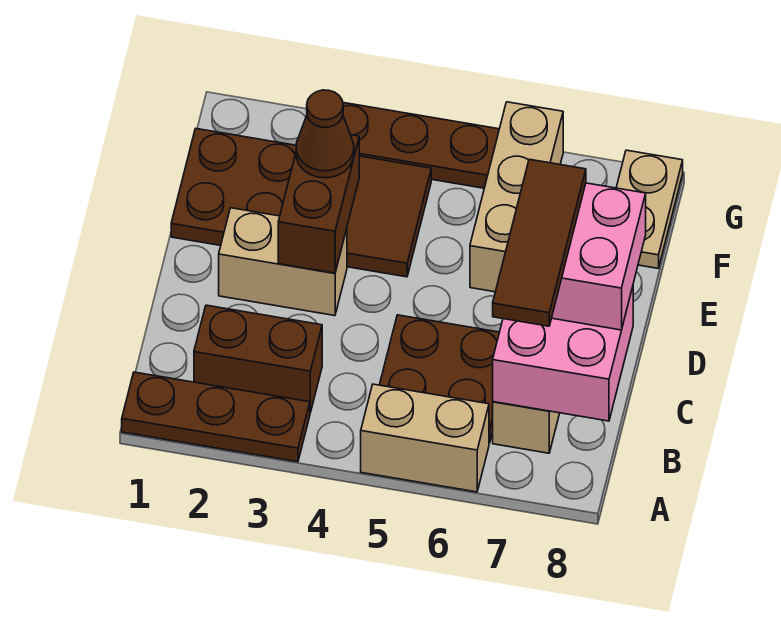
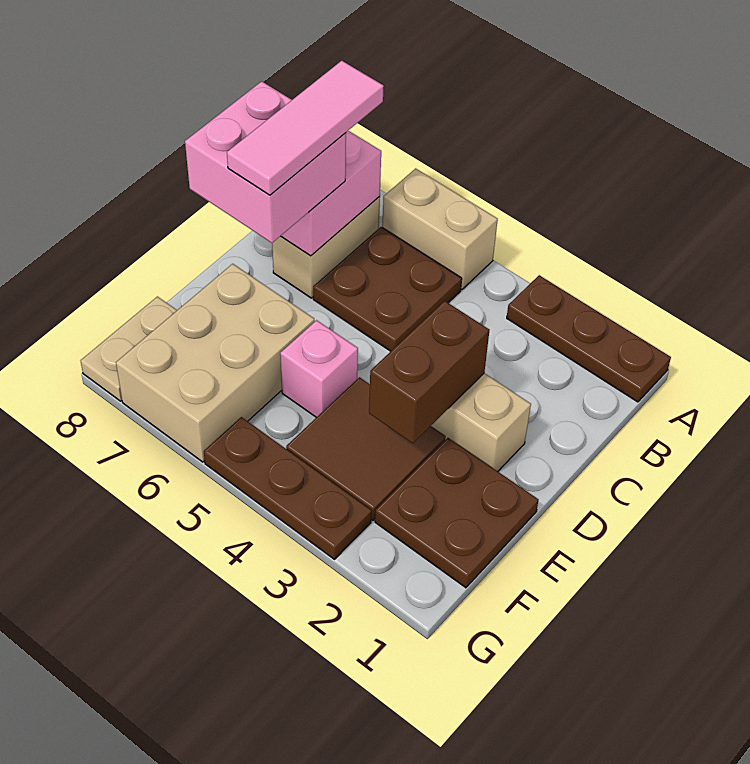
brown brick B2:B3 level 1 -> none
brown tile B7:D7 level 4 -> pink tile B7:D7 level 4
brown cone E3 level 3 -> none
none -> pink brick E5 level 1
tan brick E6:G6 level 1 -> tan brick E6:G7 level 1

